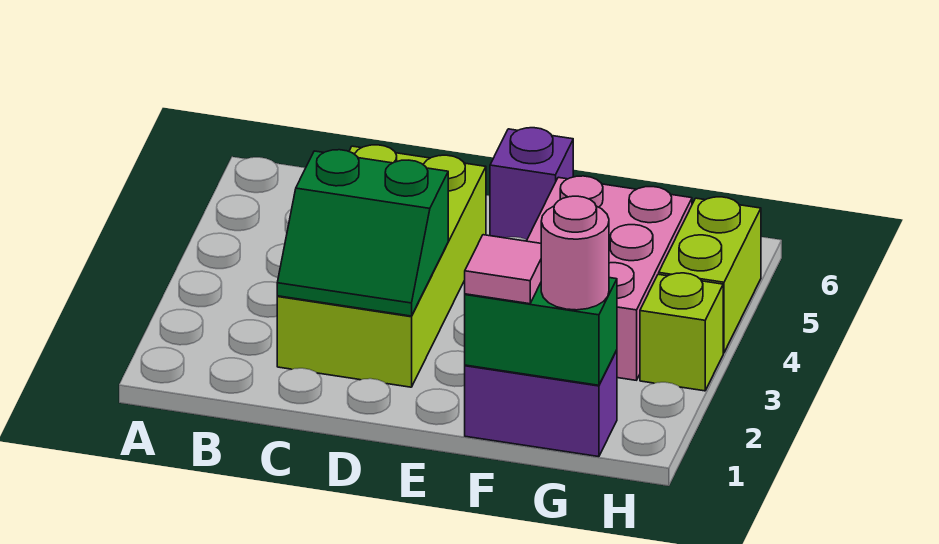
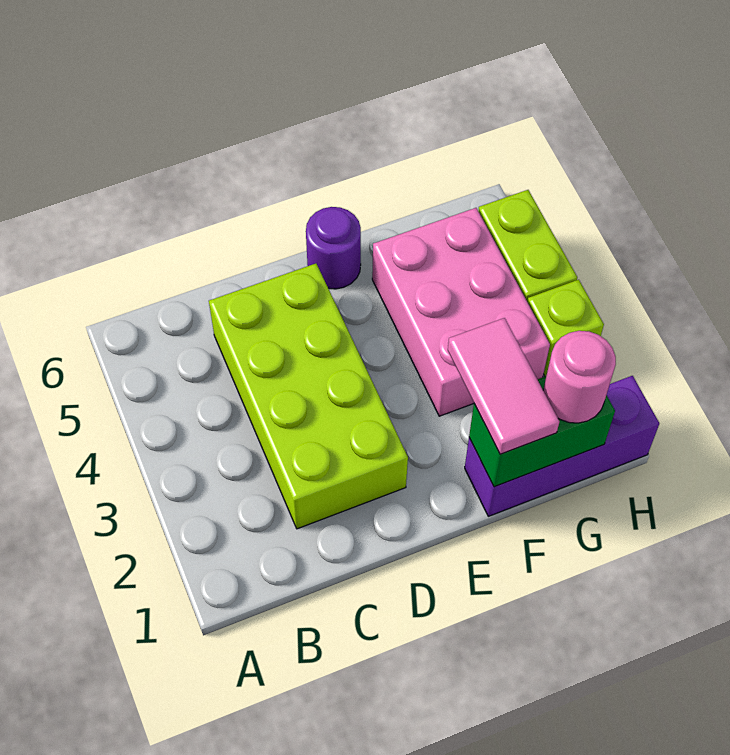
green slope C2:D3 level 2 top 3 -> none
purple brick E6 level 1 -> purple round brick E6 level 1
purple brick F1:G1 level 1 -> purple brick F1:H1 level 1
pink tile F1 level 3 -> pink tile F1:F2 level 3

